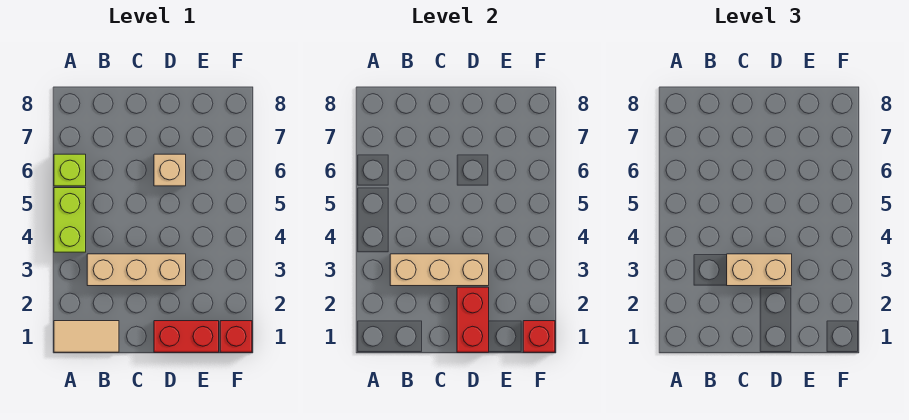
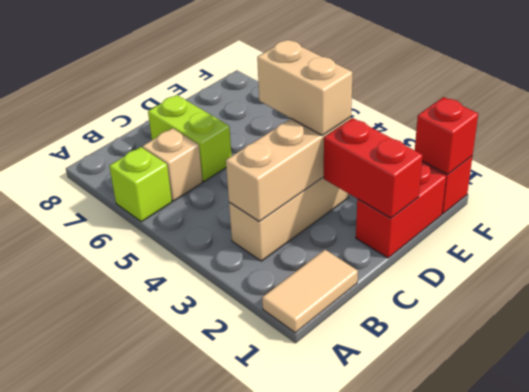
lime brick A4:A5 level 1 -> lime brick C6:C7 level 1
tan brick C3:D3 level 3 -> tan brick D3:D4 level 3
tan brick D6 level 1 -> tan brick B6 level 1

